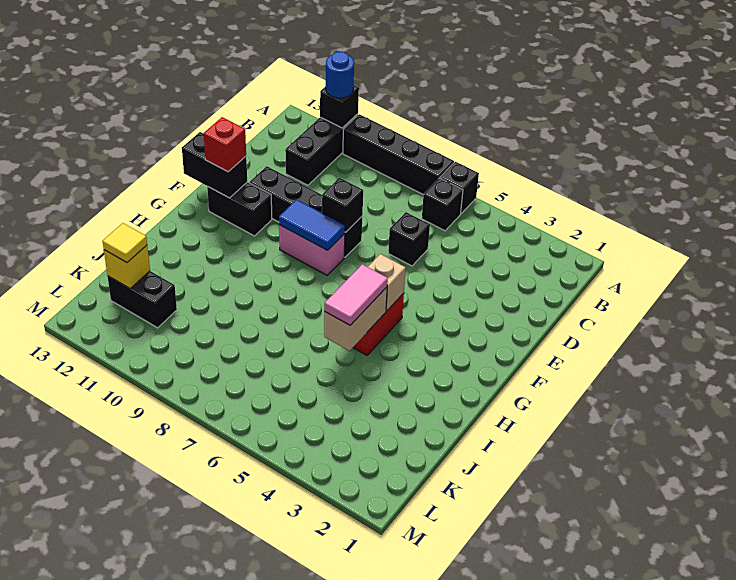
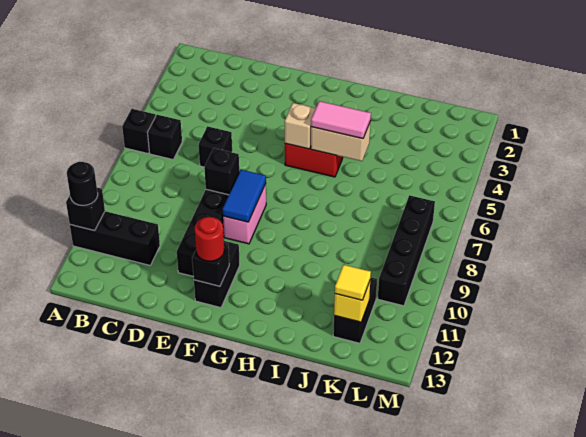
black brick A7:A10 level 1 -> black brick L7:L10 level 1
blue round brick A11 level 3 -> black round brick A11 level 3
black brick F12:F13 level 2 -> black brick F12 level 2
red brick F12 level 3 -> red round brick F12 level 3

